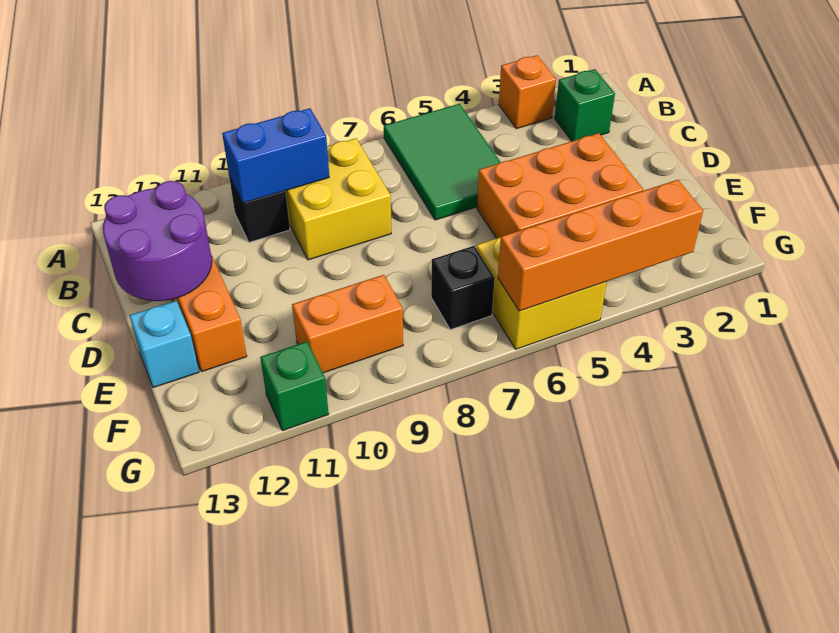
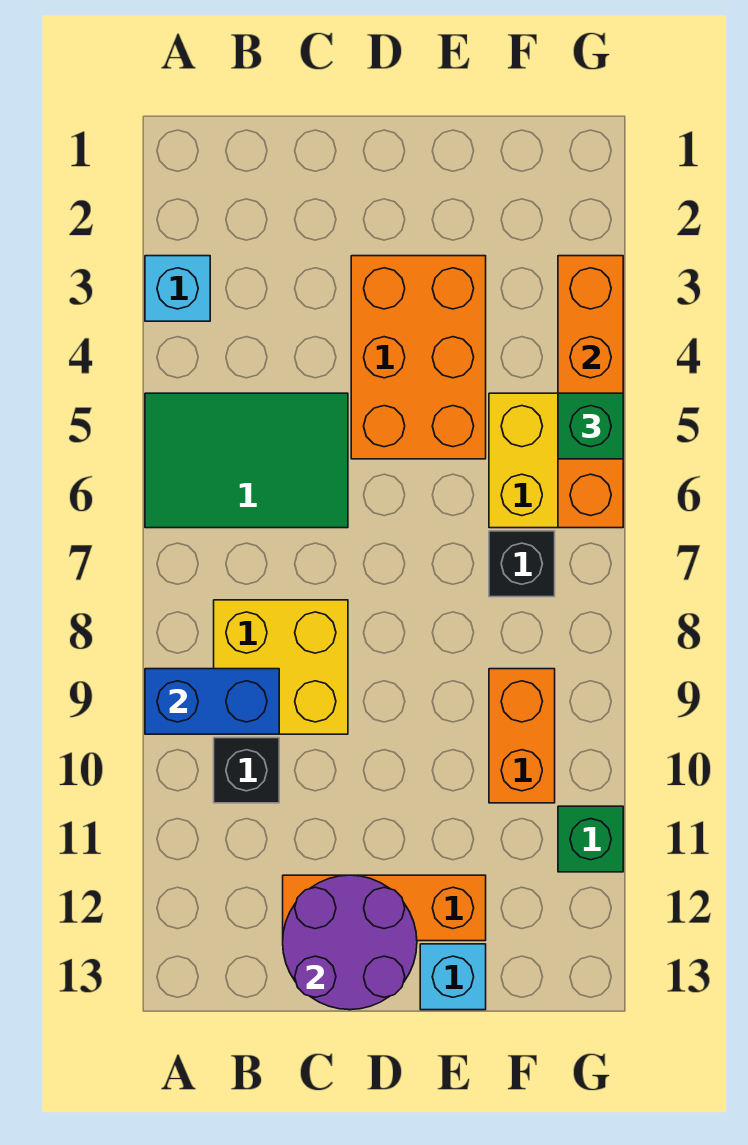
orange brick A3 level 1 -> cyan brick A3 level 1
green brick B2 level 1 -> green brick G5 level 3
blue brick B9:B10 level 2 -> blue brick A9:B9 level 2

